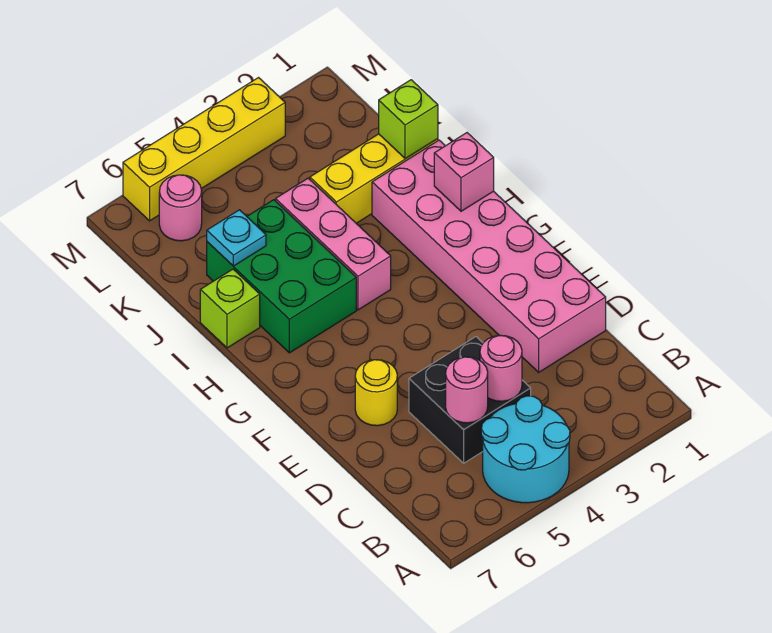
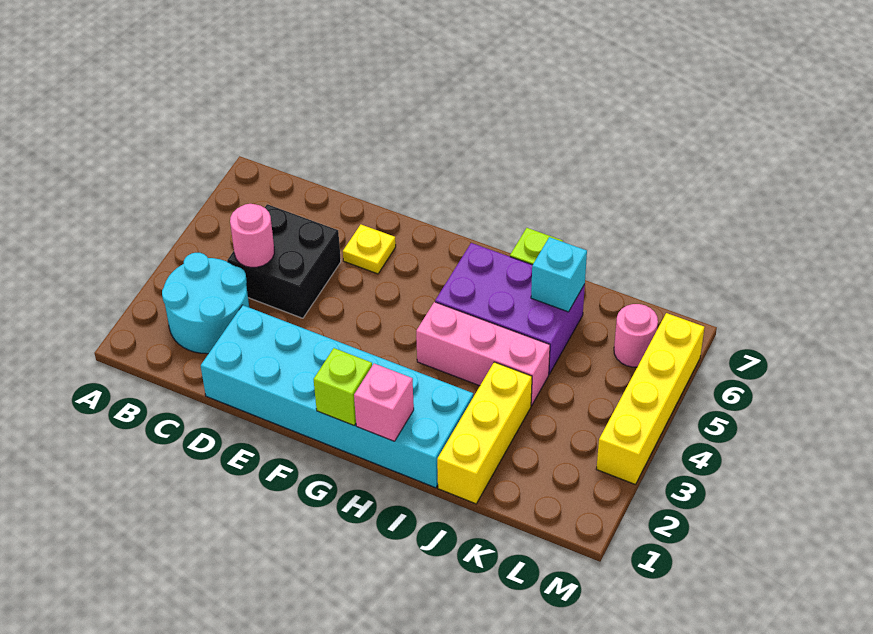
cyan round brick A4:B5 level 1 -> cyan round brick B2:C3 level 1
pink round brick C5 level 2 -> none
pink brick D1:I2 level 1 -> cyan brick D1:I2 level 1
yellow round brick E6 level 1 -> yellow plate E6 level 1
green brick H5:J6 level 1 -> purple brick H5:J6 level 1
lime brick J1 level 2 -> lime brick G1 level 2
cyan plate J6 level 2 -> cyan brick J6 level 2

